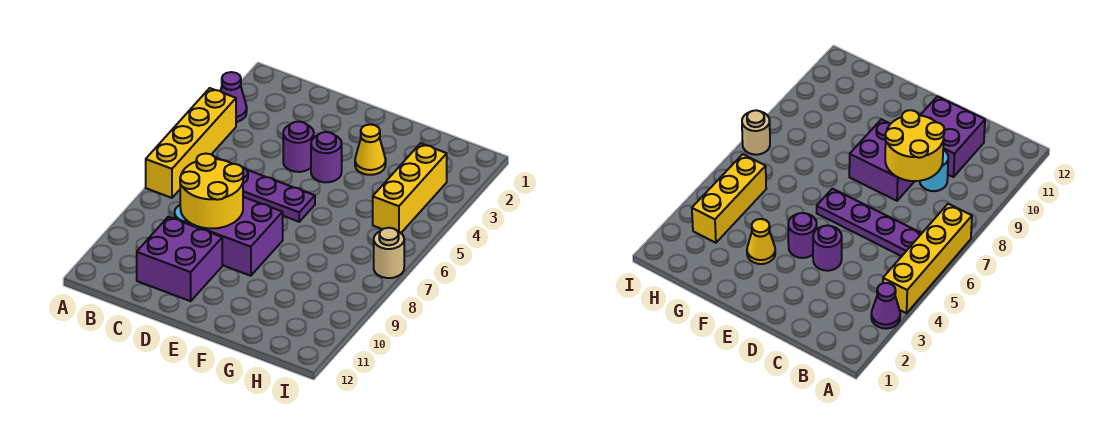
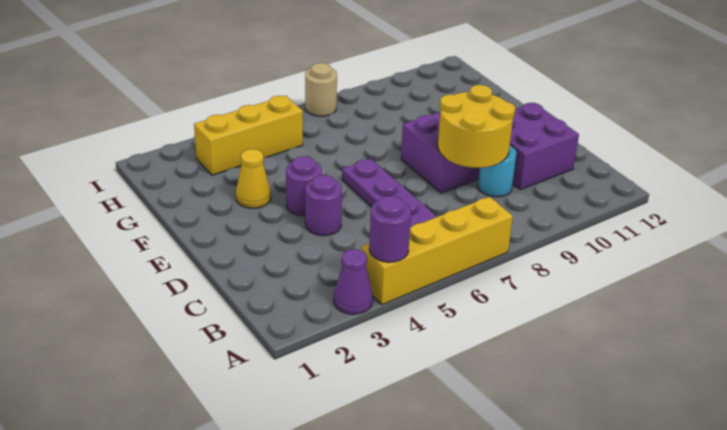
none -> purple round brick A4 level 2

